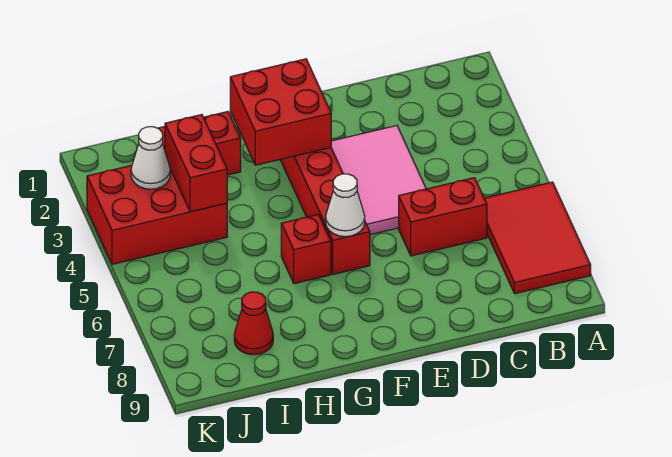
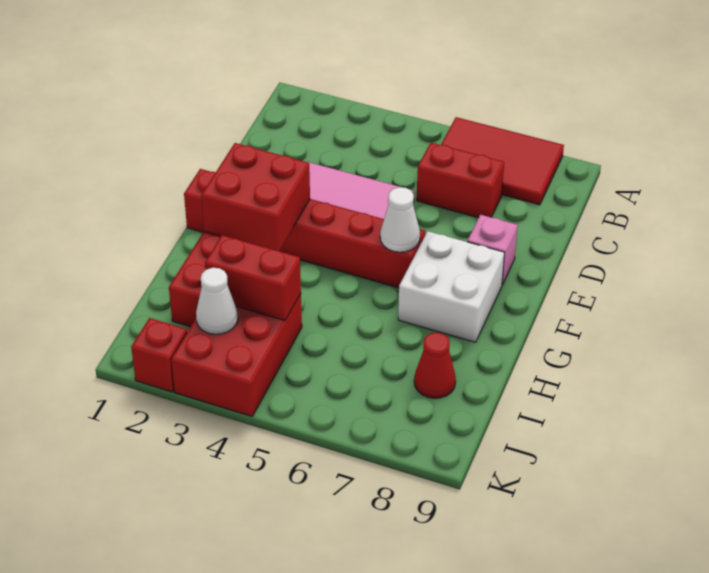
red brick C6:D6 level 1 -> red brick C6:C7 level 1
none -> pink brick E8 level 1
none -> white brick F7:G8 level 1
red brick G6 level 1 -> red brick K2 level 1

